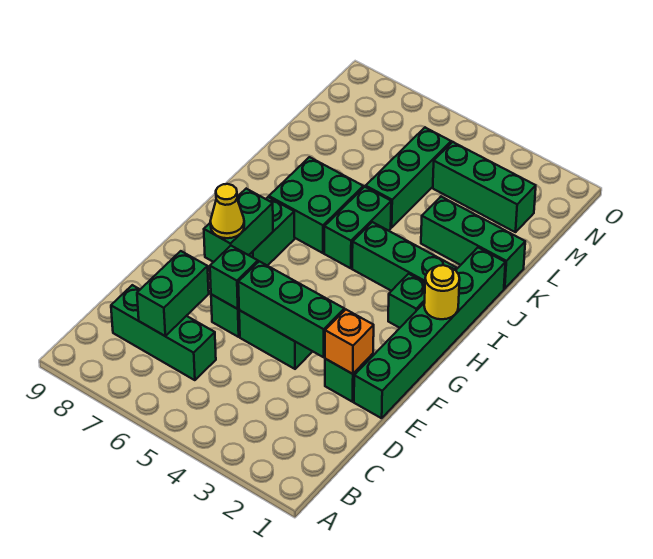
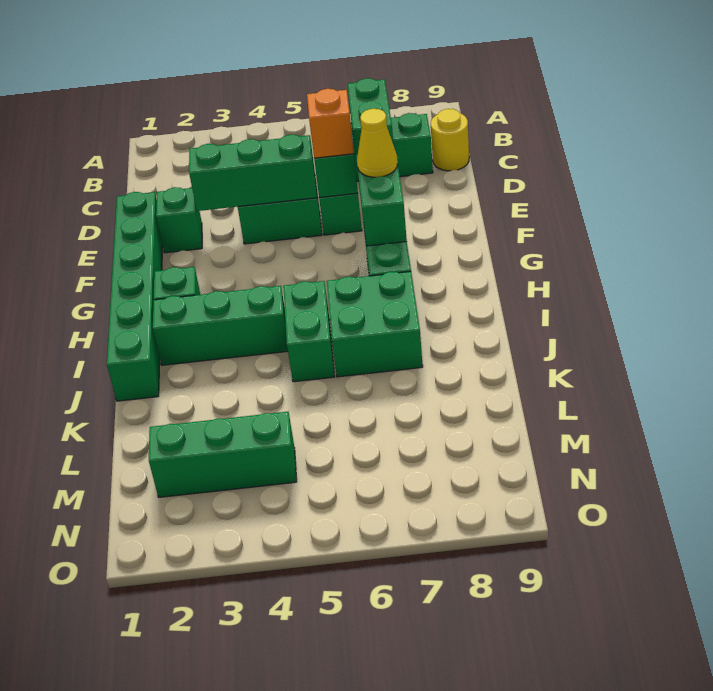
orange brick E2 level 2 -> orange brick E6 level 3
yellow round brick H1 level 2 -> yellow round brick C9 level 1
green brick K1:K3 level 1 -> none
green brick K5:M5 level 1 -> none

